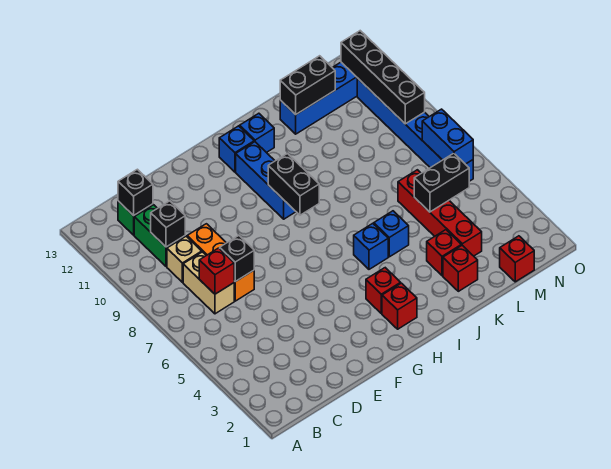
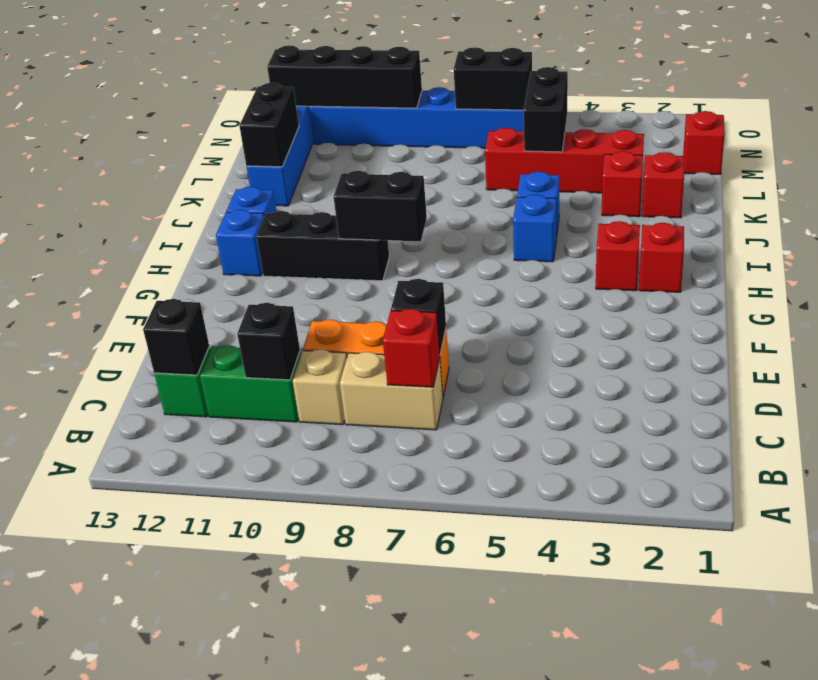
blue brick H9:H11 level 1 -> black brick H9:H11 level 1
blue brick N6:N7 level 2 -> black brick N6:N7 level 2

